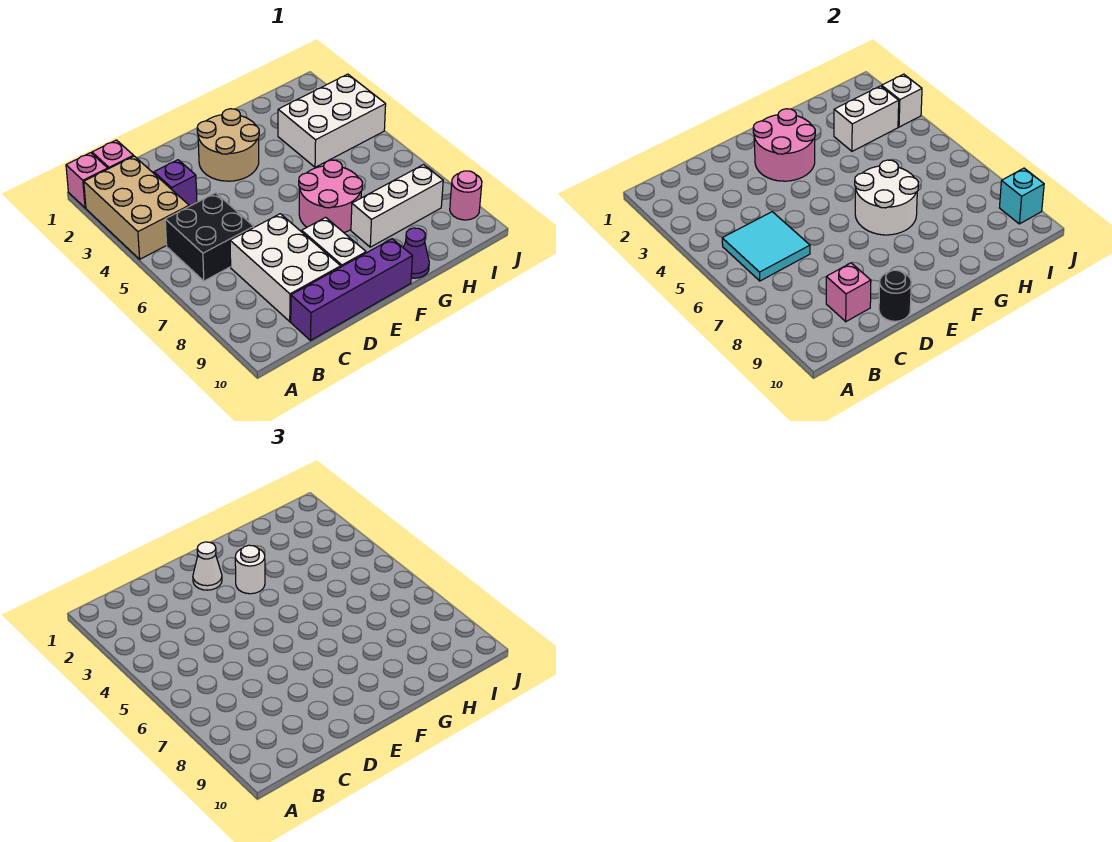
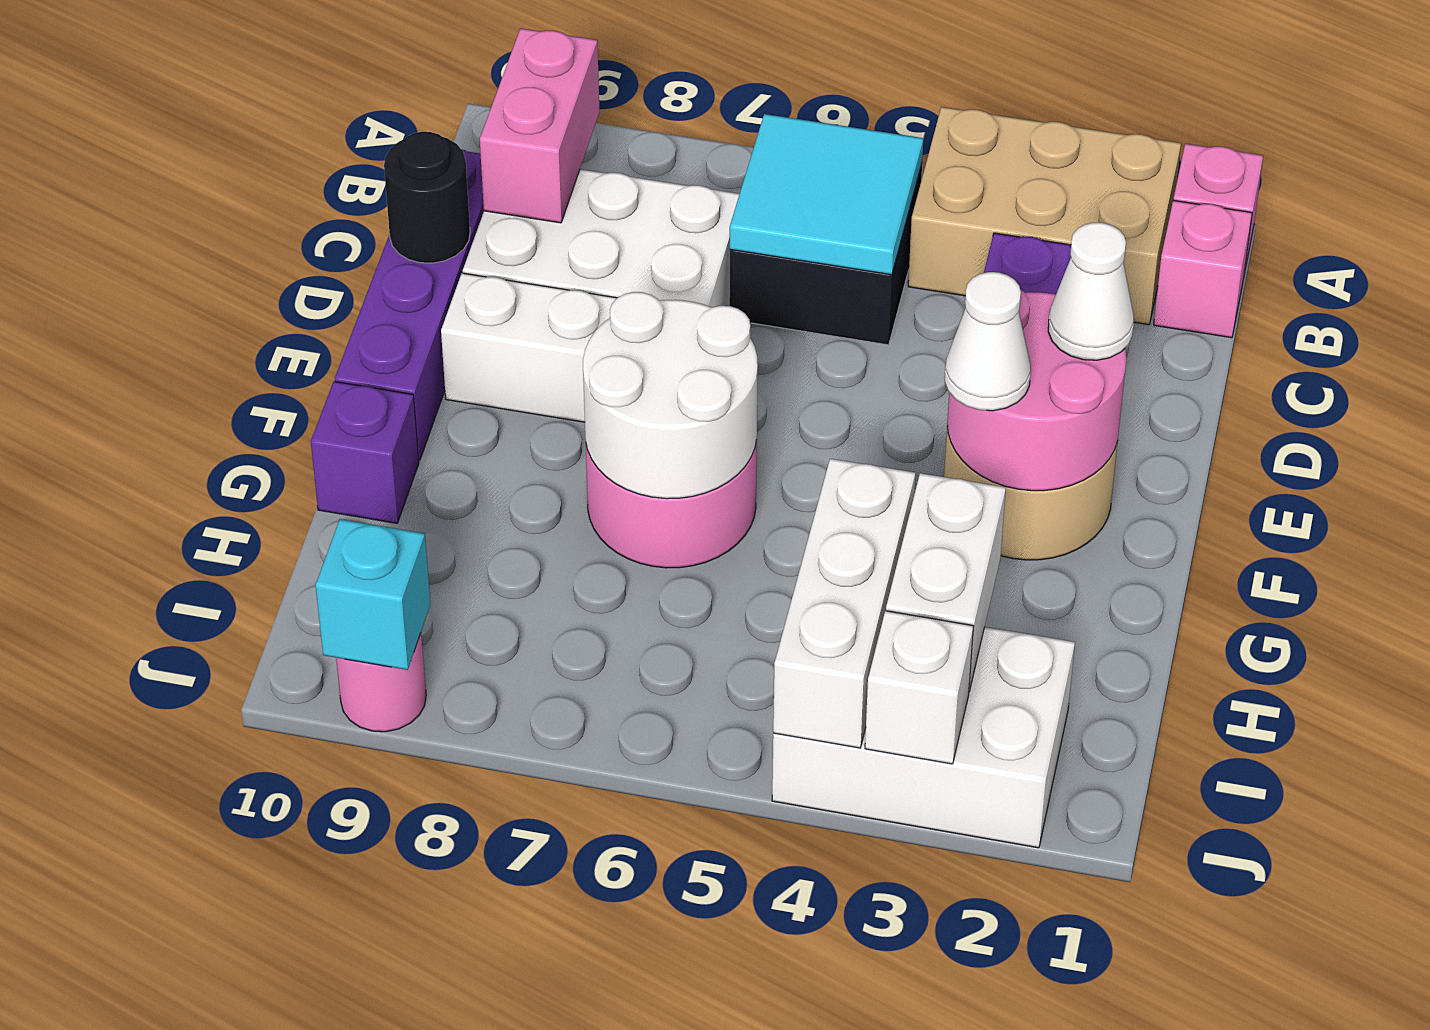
pink brick C9 level 2 -> pink brick B9:C9 level 2
white round brick F3 level 3 -> white cone F3 level 3
white brick G8:I8 level 1 -> white brick H4:J4 level 2
purple cone G10 level 1 -> purple brick G10 level 1
white brick H3:J4 level 1 -> white brick I2:J4 level 1

